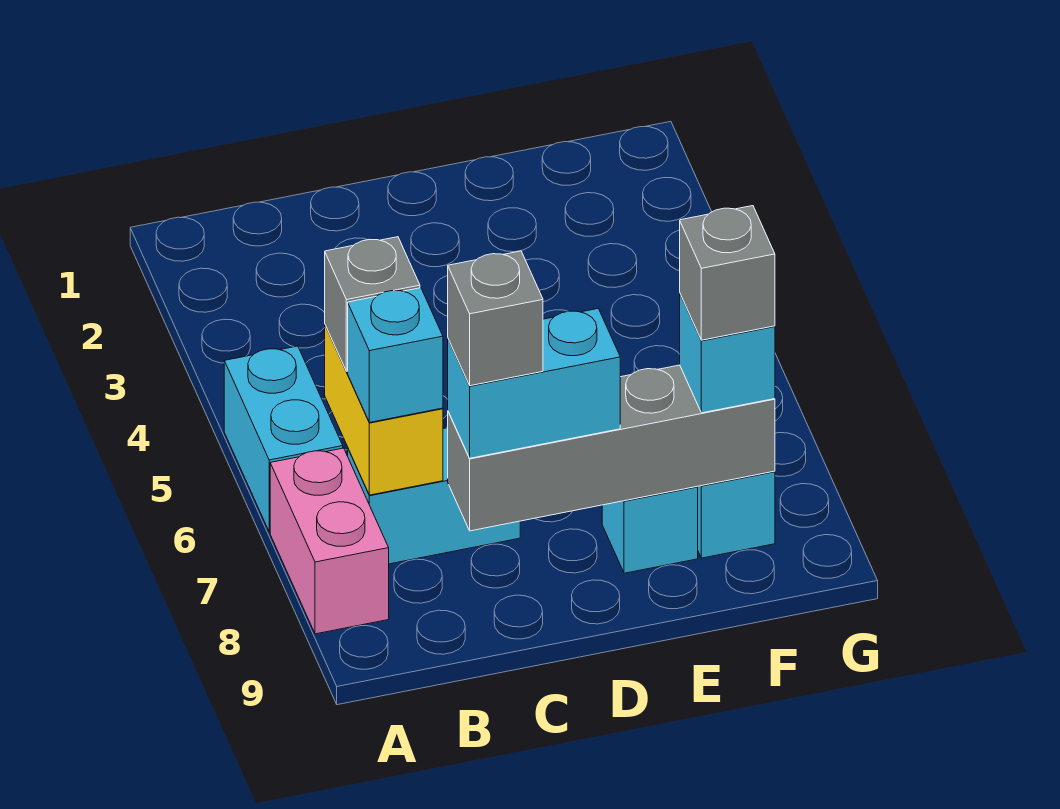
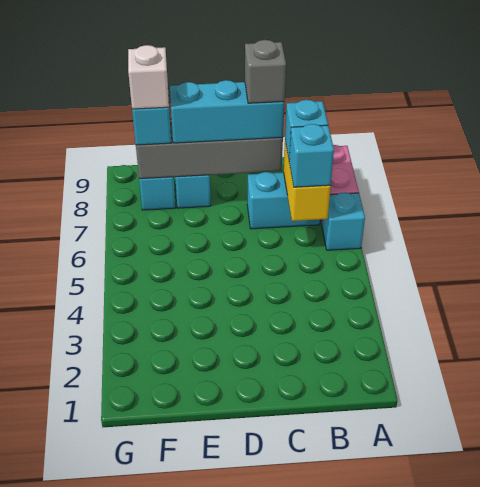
cyan brick A5:A6 level 1 -> cyan brick A6 level 1
grey brick B6 level 3 -> cyan brick B6 level 3
cyan brick C8:D8 level 3 -> cyan brick C8:E8 level 3
grey brick F8 level 4 -> white brick F8 level 4

